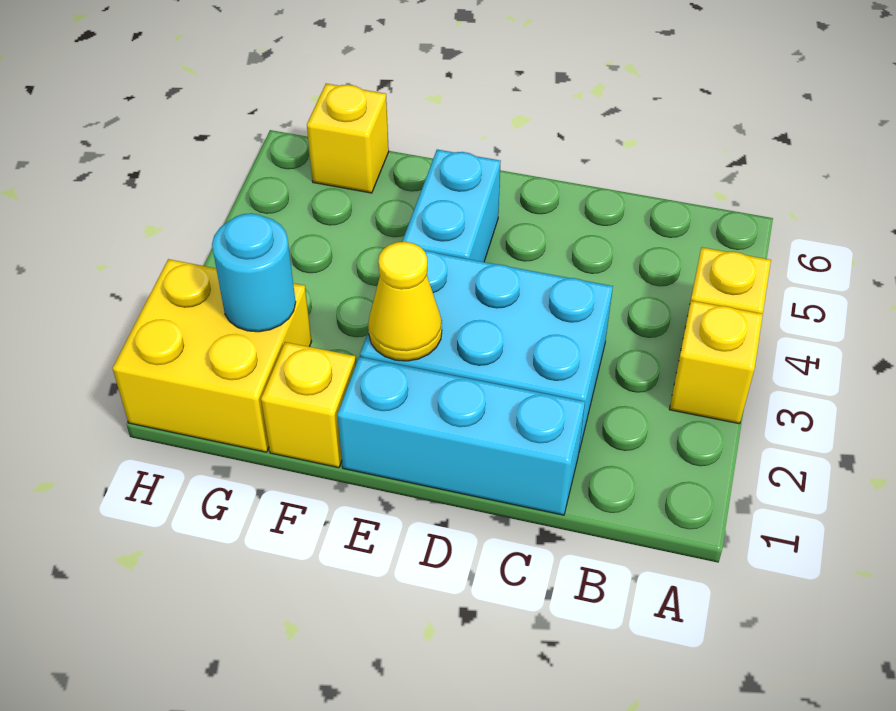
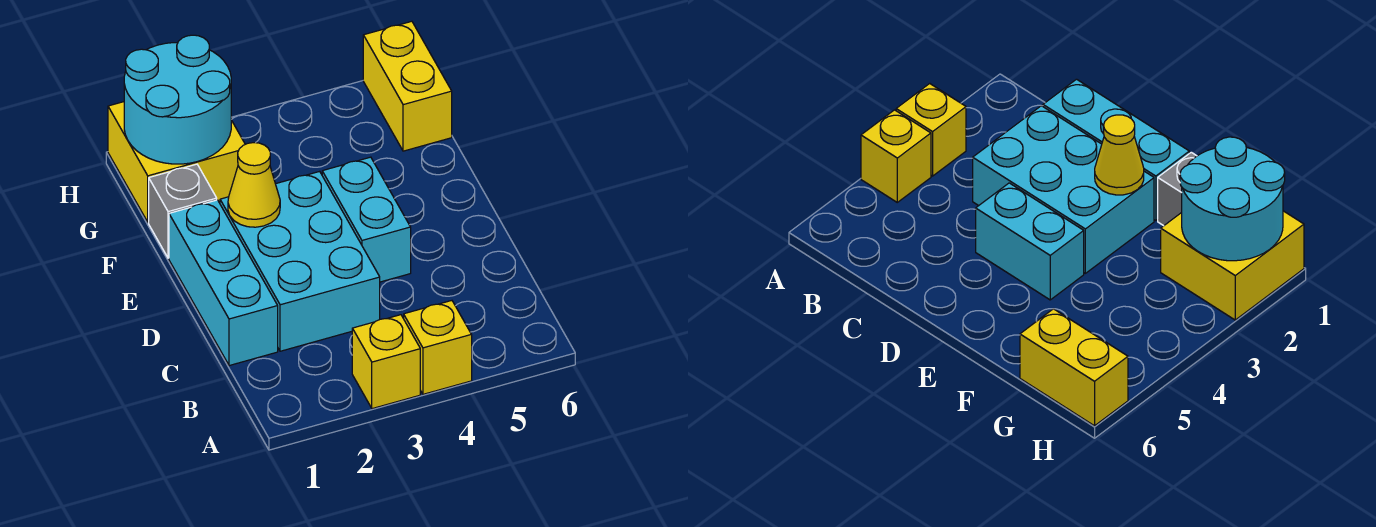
cyan brick E4:E5 level 1 -> cyan brick D4:E4 level 1
yellow brick F1 level 1 -> grey brick F1 level 1
cyan round brick G2 level 2 -> cyan round brick G1:H2 level 2
yellow brick G6 level 1 -> yellow brick G6:H6 level 1

